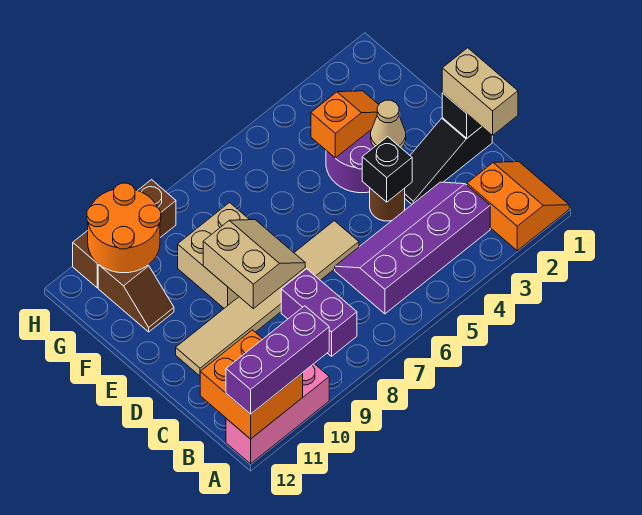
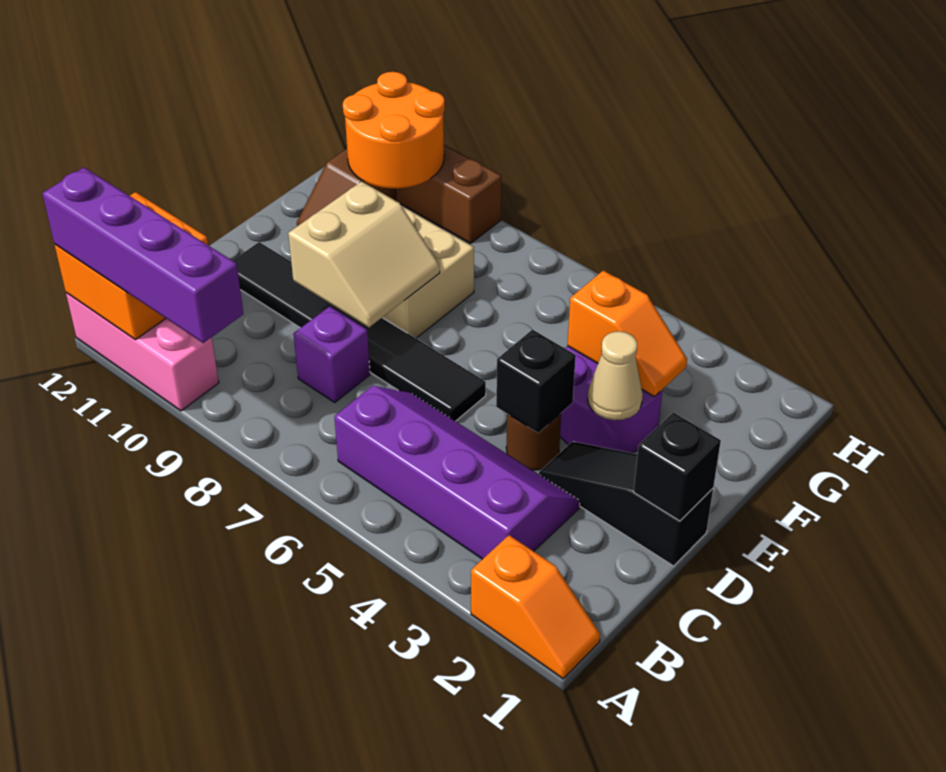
orange slope A1:B2 level 1 top 2 -> orange slope A1:A2 level 1 top 2
purple brick A10:A12 level 3 -> purple brick A9:A12 level 3
purple brick B8:C8 level 1 -> purple brick C8 level 1
tan brick C1:D1 level 3 -> none
tan tile D6:D11 level 1 -> black tile D6:D11 level 1

